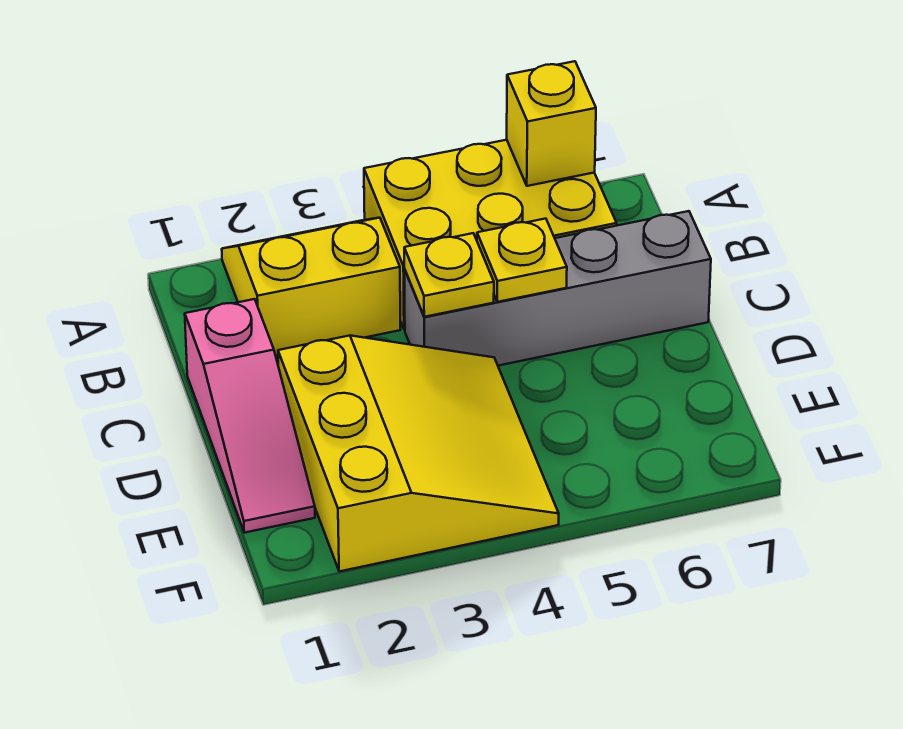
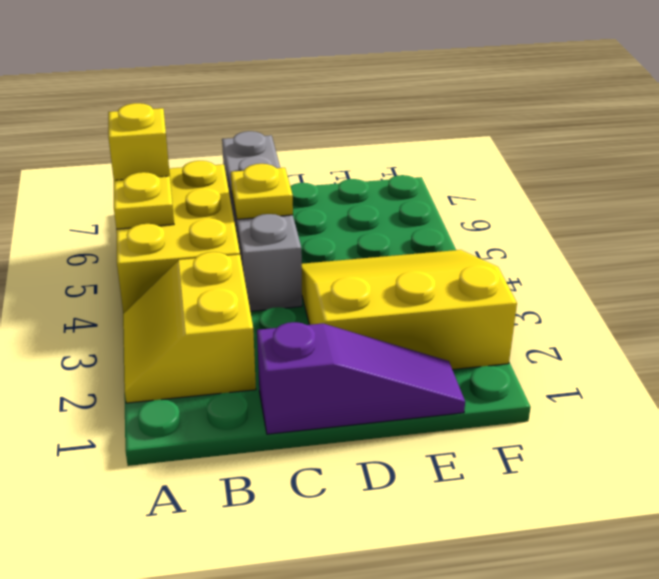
pink slope C1:E1 level 1 top C -> purple slope C1:E1 level 1 top C
yellow plate C4 level 2 -> yellow plate A5 level 2

